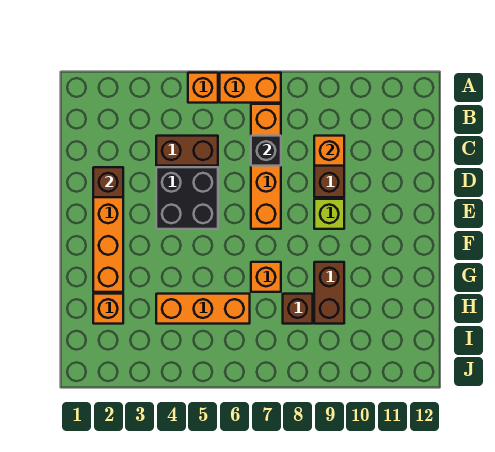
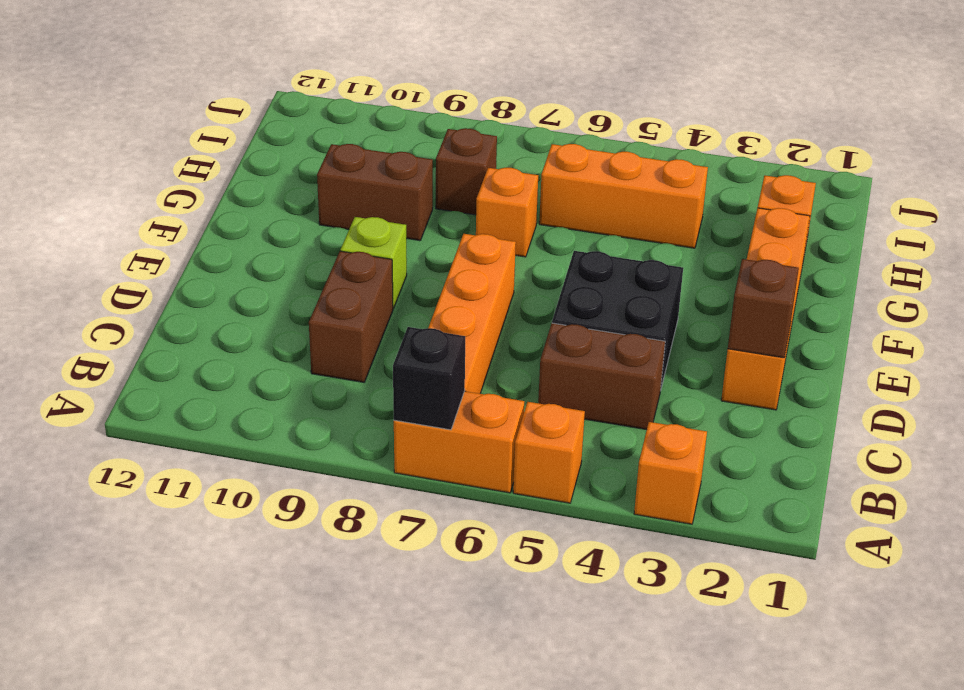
black brick C7 level 2 -> black brick A7 level 2
orange brick C9 level 2 -> orange brick A3 level 1
brown brick G9:H9 level 1 -> brown brick G9:G10 level 1

